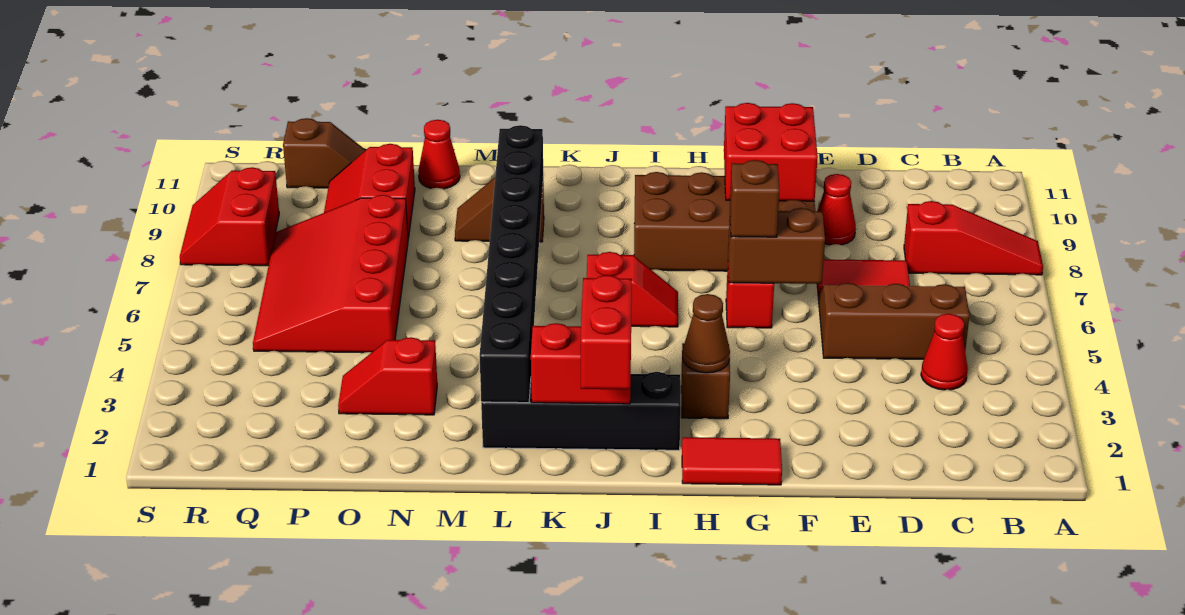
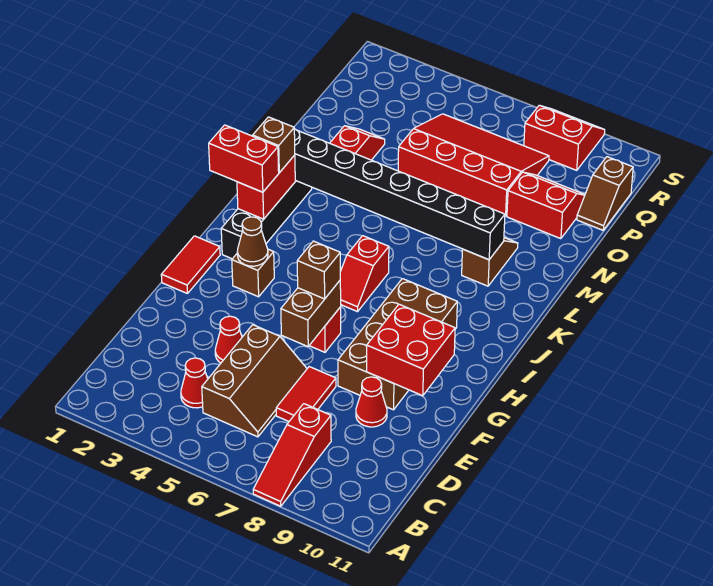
none -> brown brick K2 level 3
red cone N11 level 1 -> red cone E4 level 1

